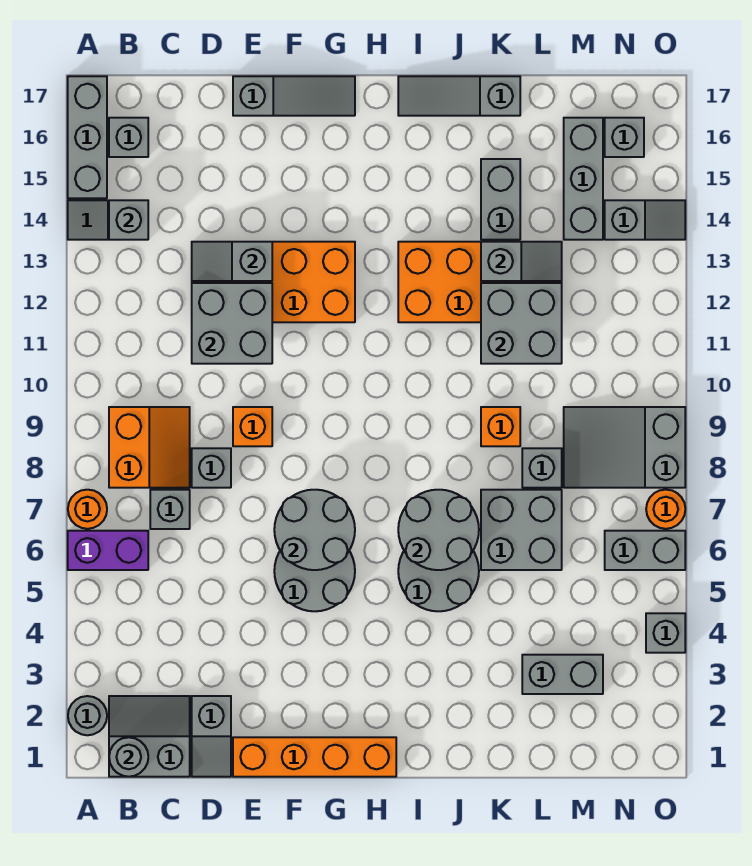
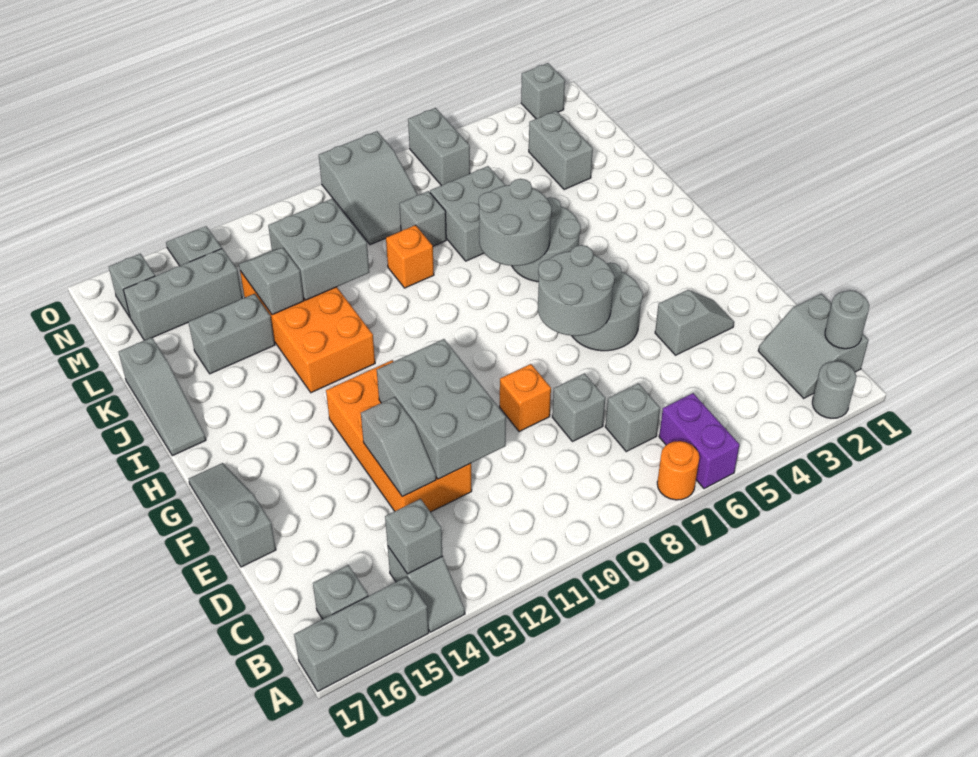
orange slope B8:C9 level 1 top B -> none
grey slope D1:D2 level 1 top 2 -> grey slope E3:E4 level 1 top 4
grey brick D11:E12 level 2 -> grey brick D11:F12 level 2
orange brick E1:H1 level 1 -> none
grey brick O4 level 1 -> grey brick O2 level 1
orange round brick O7 level 1 -> none

